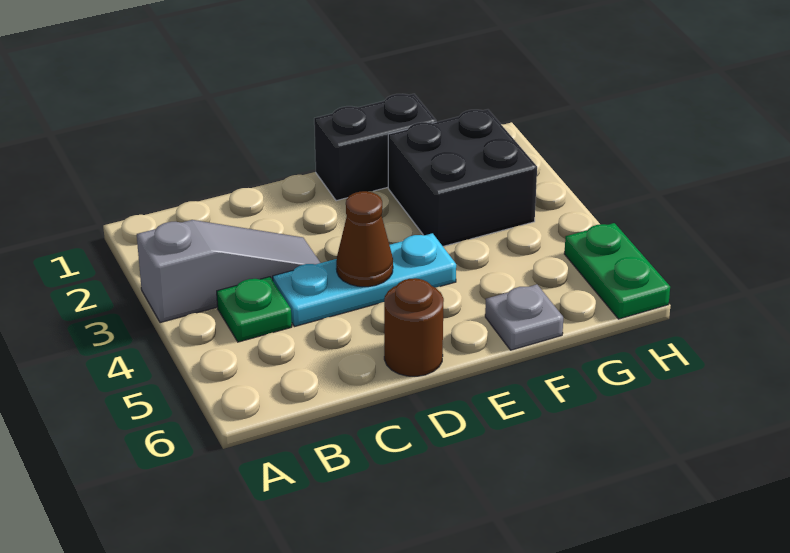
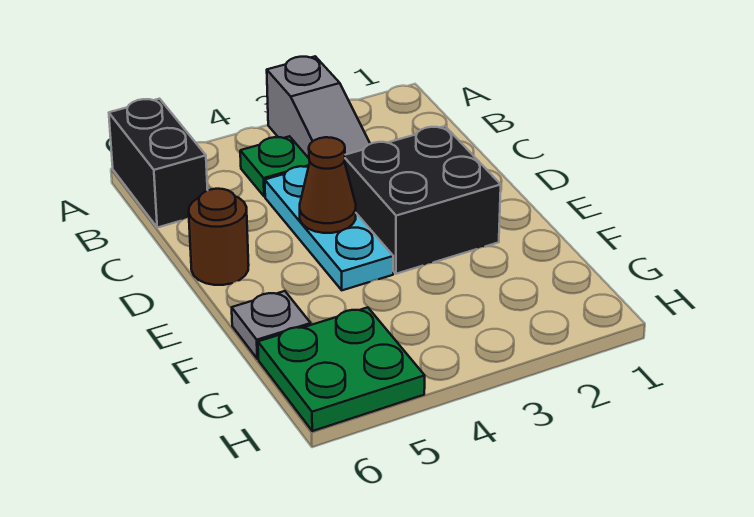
black brick E1:F1 level 1 -> black brick A6:B6 level 1
black brick F2:G3 level 1 -> black brick D2:E3 level 1
green plate H5:H6 level 1 -> green plate G5:H6 level 1

